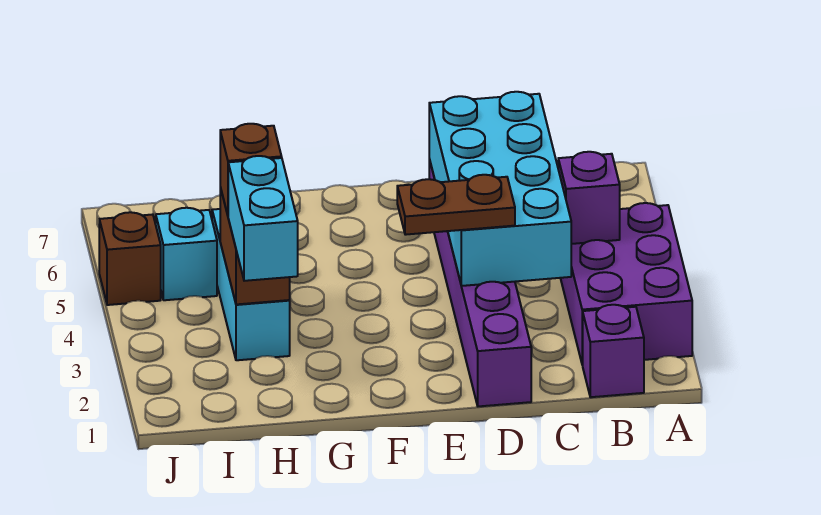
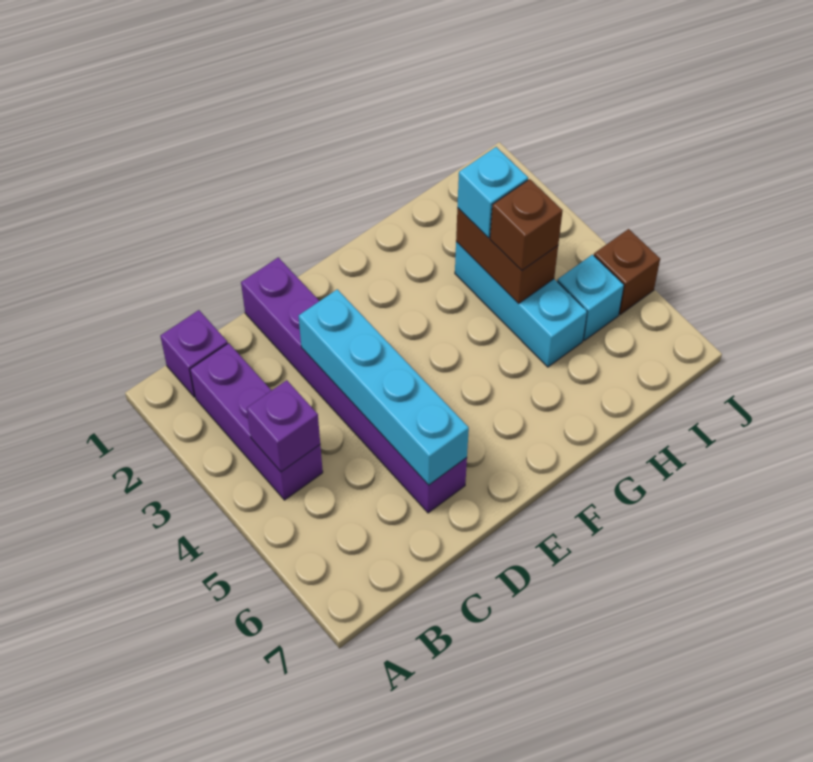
purple brick A2:B4 level 1 -> purple brick B2:B4 level 1
cyan brick C3:D6 level 2 -> cyan brick D3:D6 level 2
brown plate D3:E3 level 3 -> none
cyan brick H2:H3 level 3 -> cyan brick H3 level 3

